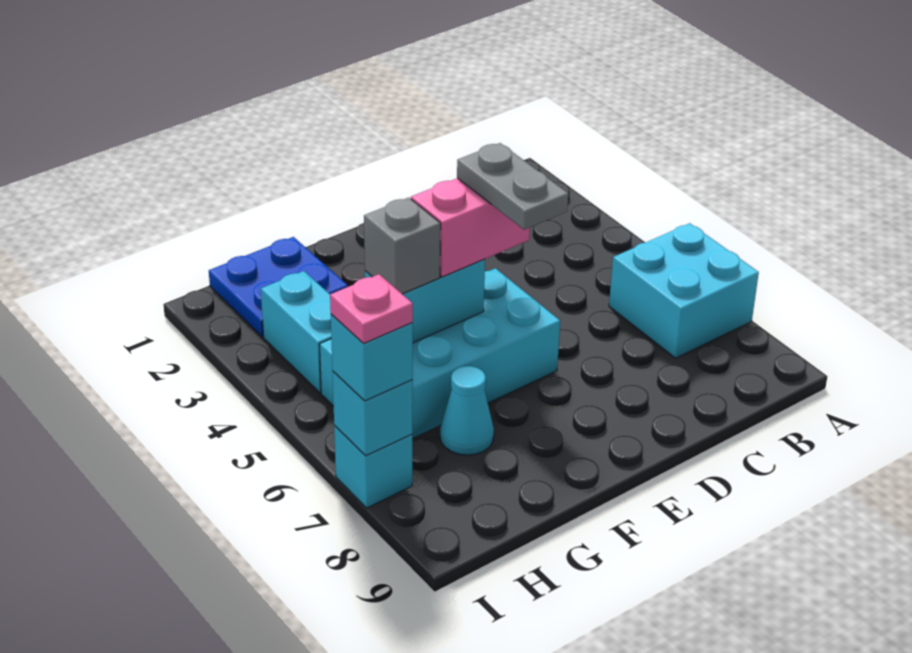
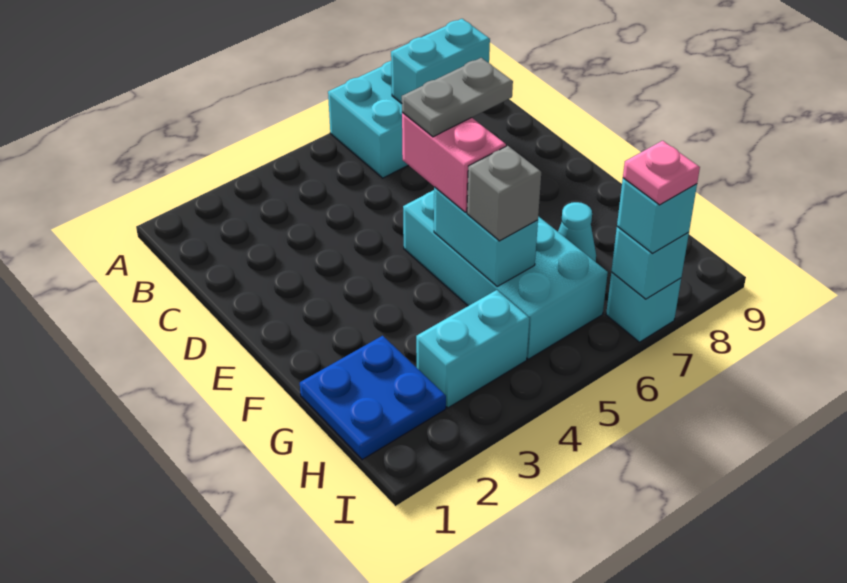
none -> cyan brick B7:B8 level 2

